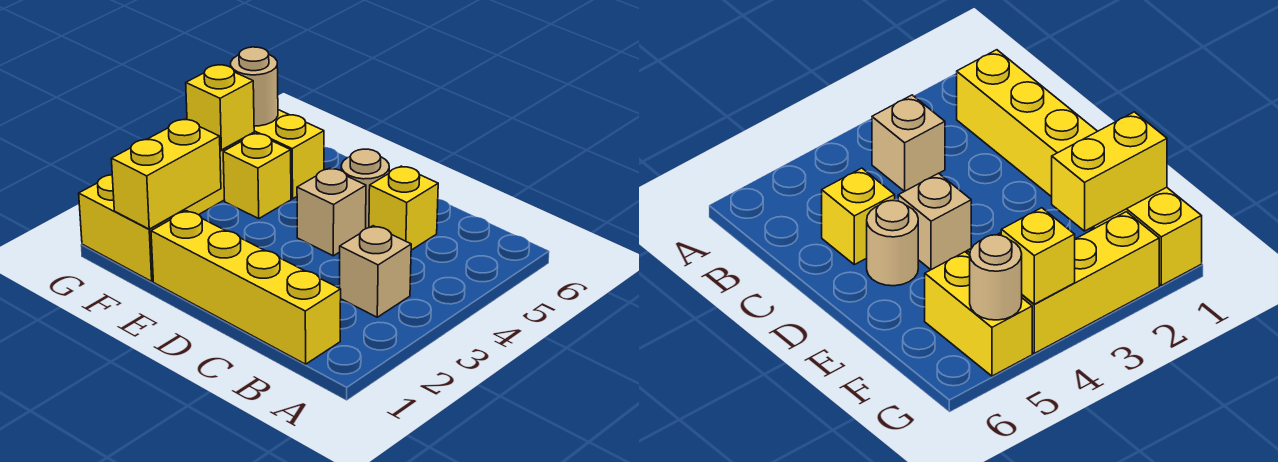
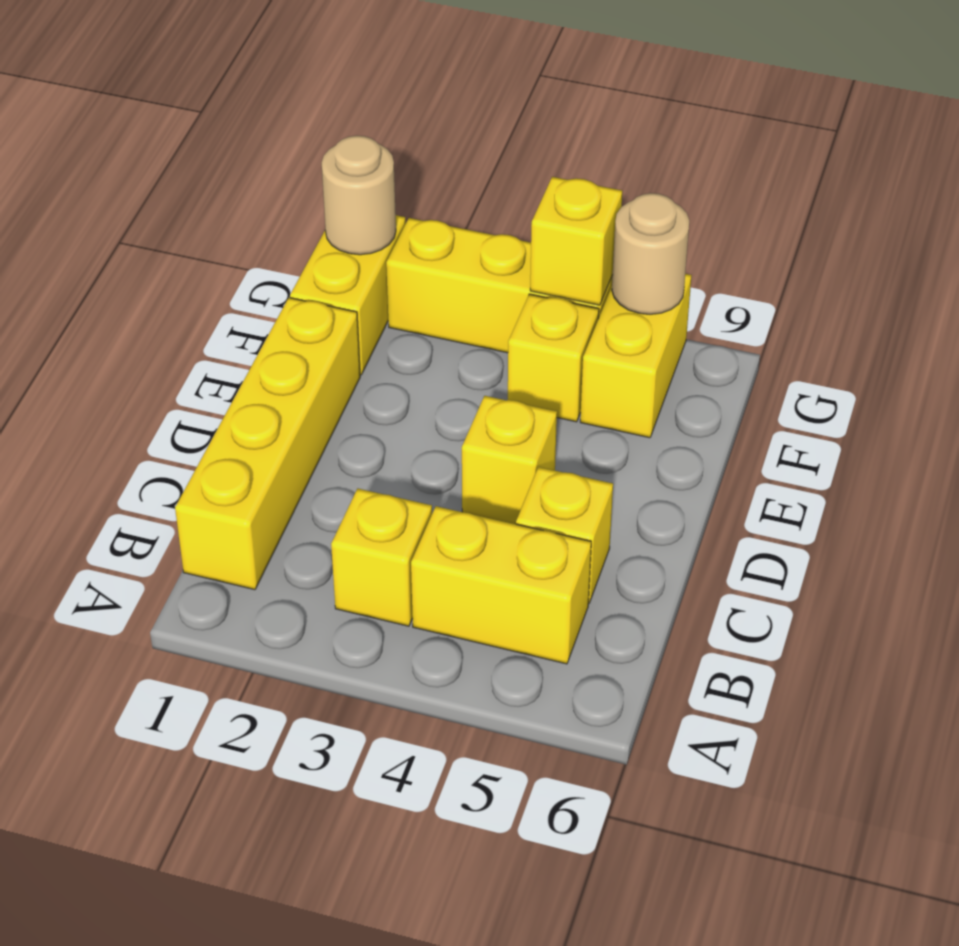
tan brick B3 level 1 -> yellow brick B3 level 1
tan brick D4 level 1 -> yellow brick D4 level 1
tan round brick D5 level 1 -> tan round brick G1 level 2
yellow brick F1:F2 level 2 -> yellow brick B4:B5 level 1

